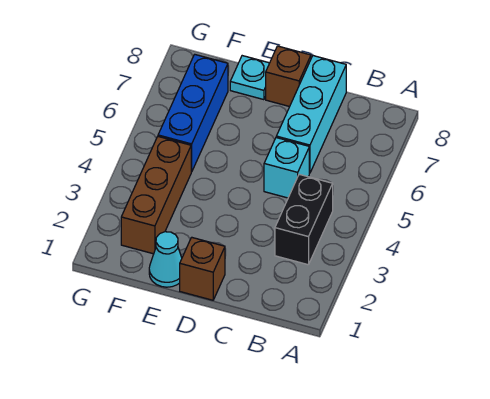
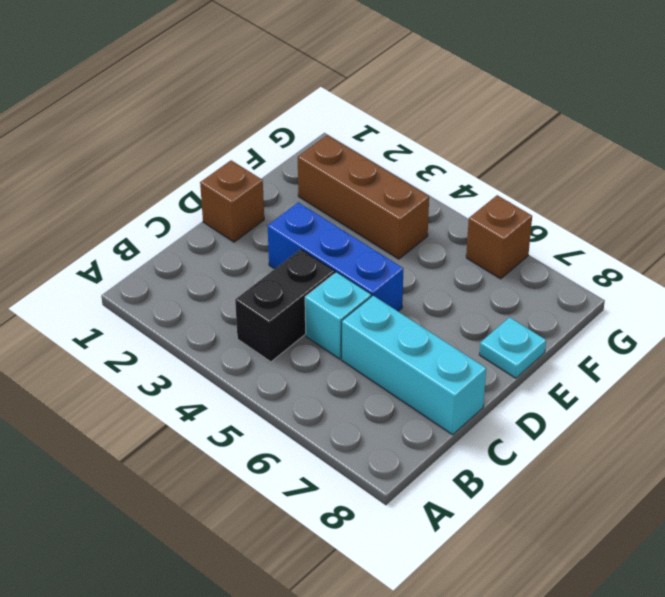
black brick B3:B4 level 1 -> black brick B4:C4 level 1
brown brick D8 level 1 -> brown brick G6 level 1
cyan cone E1 level 1 -> none
blue brick F5:F7 level 1 -> blue brick D3:D5 level 1

